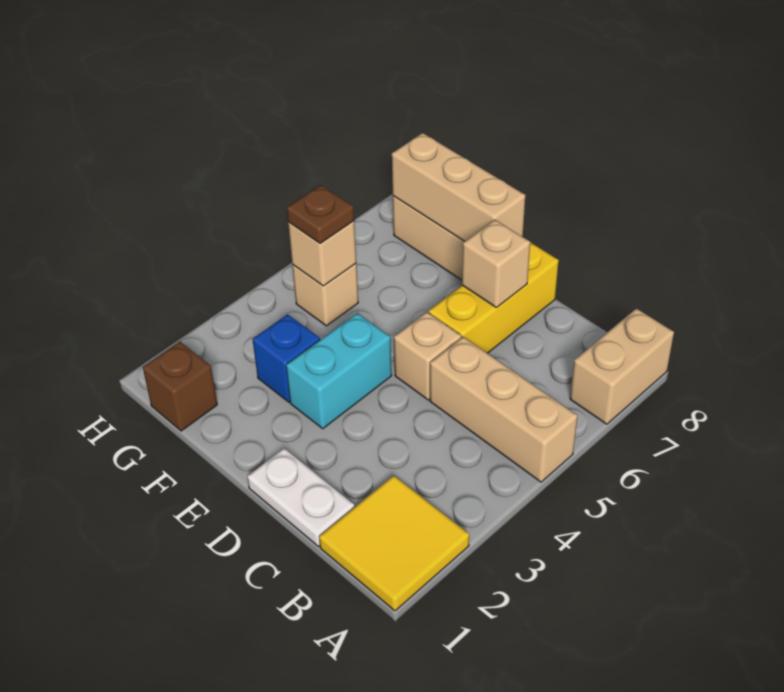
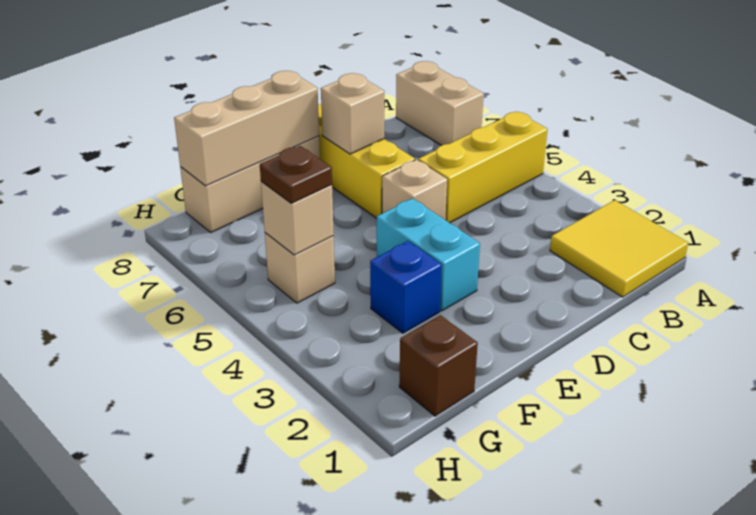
tan brick A5:C5 level 1 -> yellow brick A5:C5 level 1
white plate C1:D1 level 1 -> none

